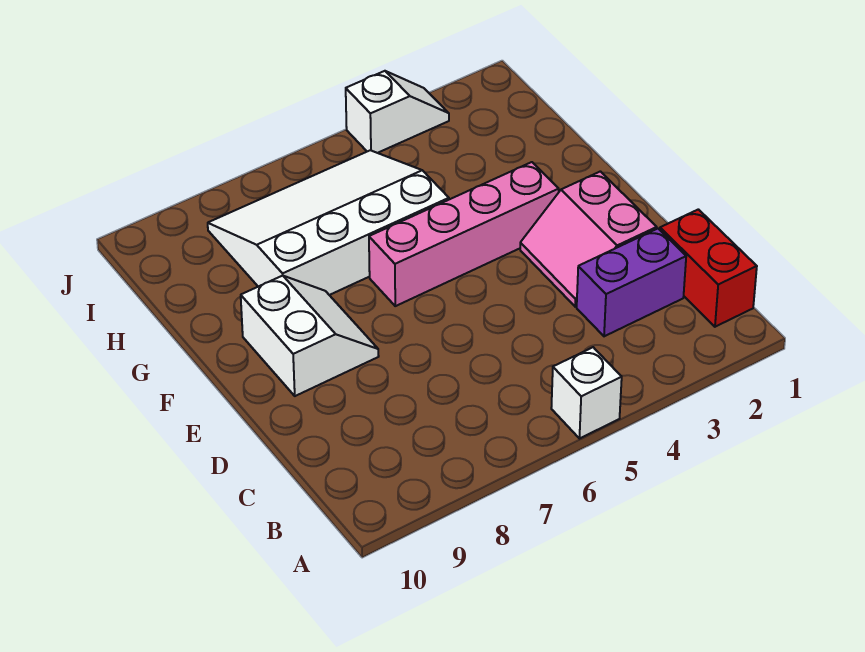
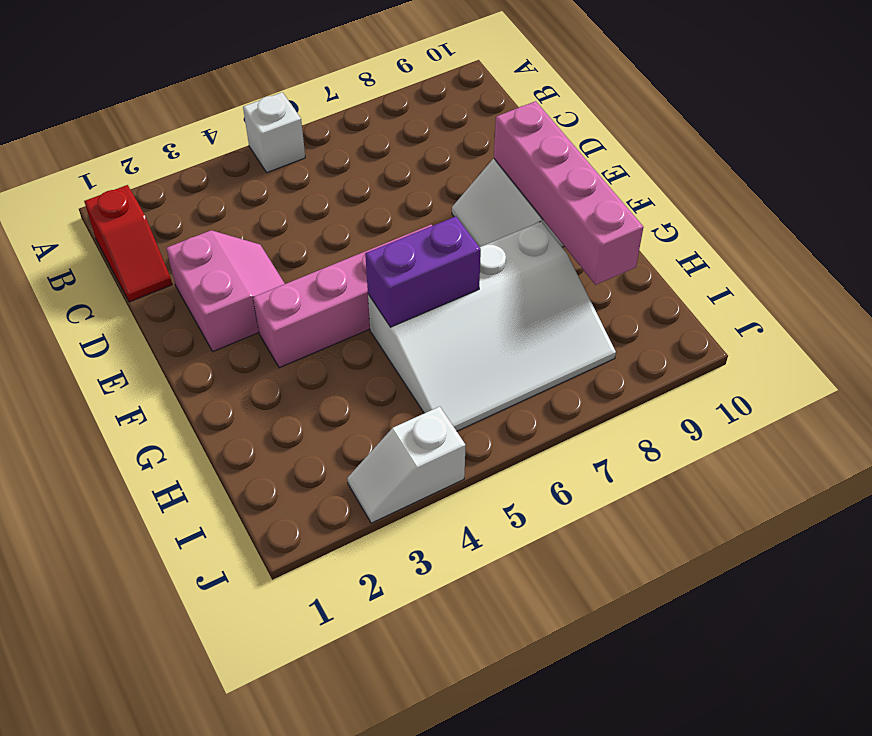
red brick B1:C1 level 1 -> red slope B1:C1 level 1 top B
purple brick C2:C3 level 1 -> purple brick G5:G6 level 2
none -> pink brick E9:H9 level 2

